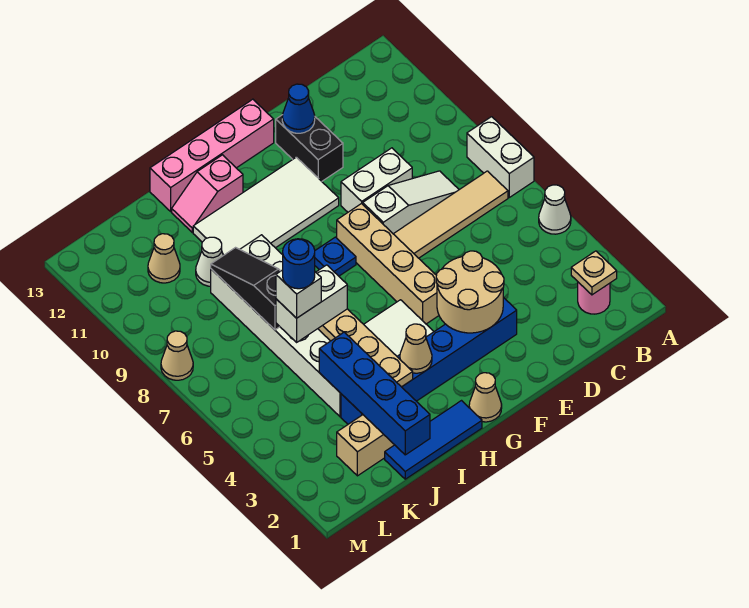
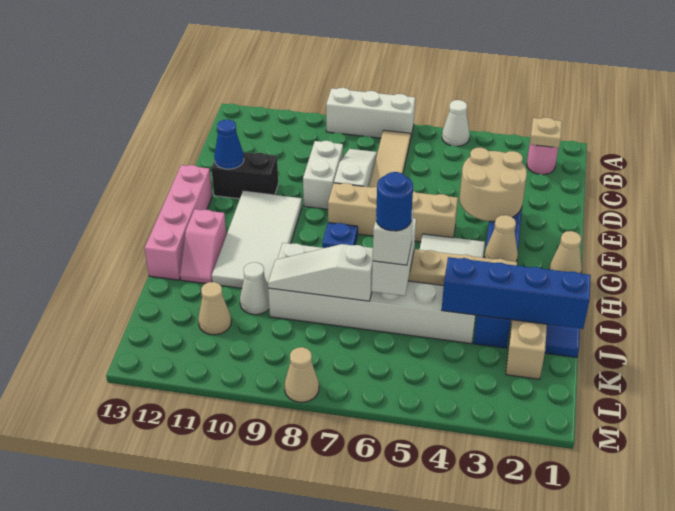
white brick A7:A8 level 1 -> white brick A7:A9 level 1
black slope J7:J9 level 2 top 7 -> white slope J7:J9 level 2 top 7

